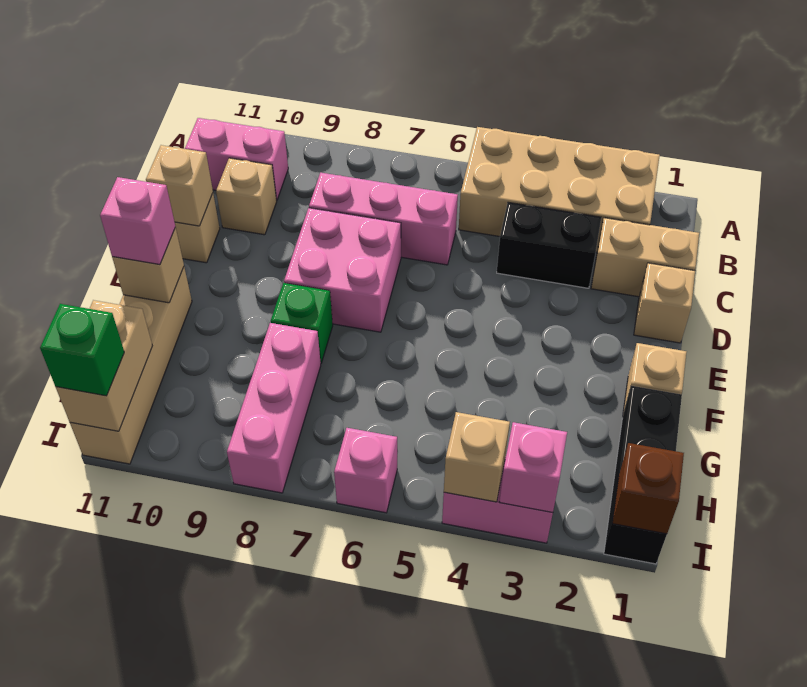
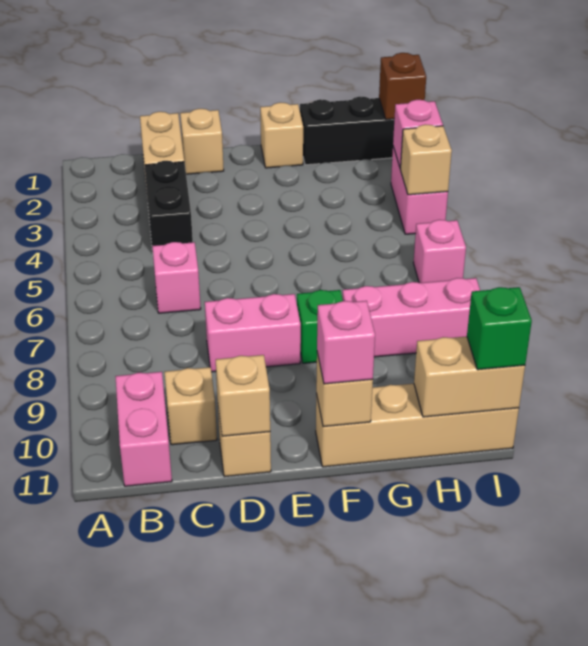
tan brick A2:B5 level 1 -> none
pink brick C6:C8 level 1 -> pink brick C6 level 1
pink brick D7:E8 level 1 -> pink brick D8:E8 level 1

